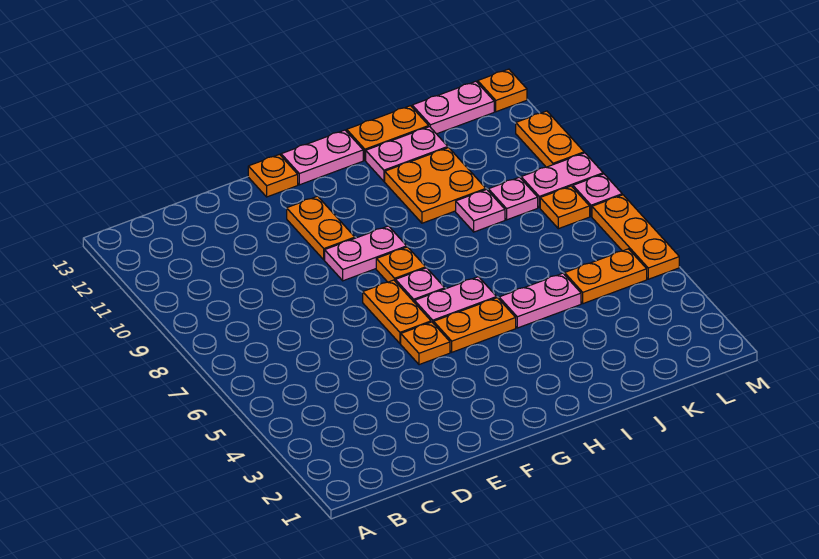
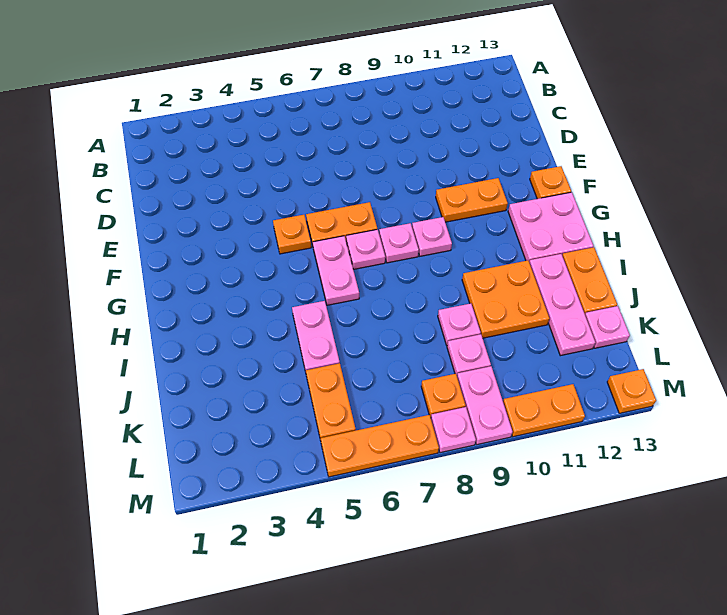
pink plate F9:G9 level 1 -> pink plate G9 level 1
orange plate G5:H5 level 1 -> none
orange plate G8 level 1 -> pink plate G8 level 1
pink plate G13:H13 level 1 -> pink plate G12:H13 level 1
pink plate I12:J12 level 1 -> pink plate I12:K12 level 1
pink plate K13:L13 level 1 -> pink plate K13 level 1

